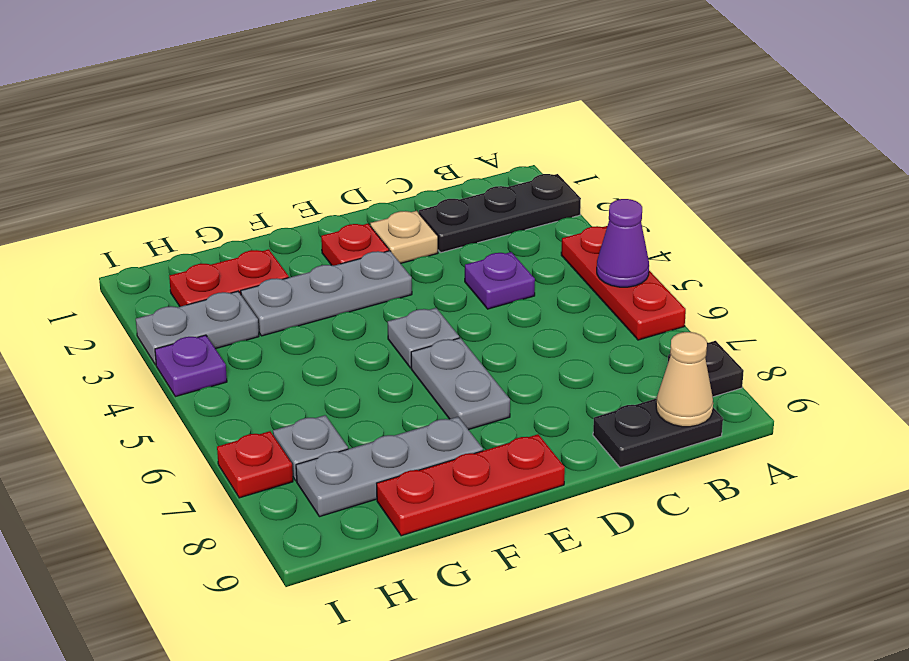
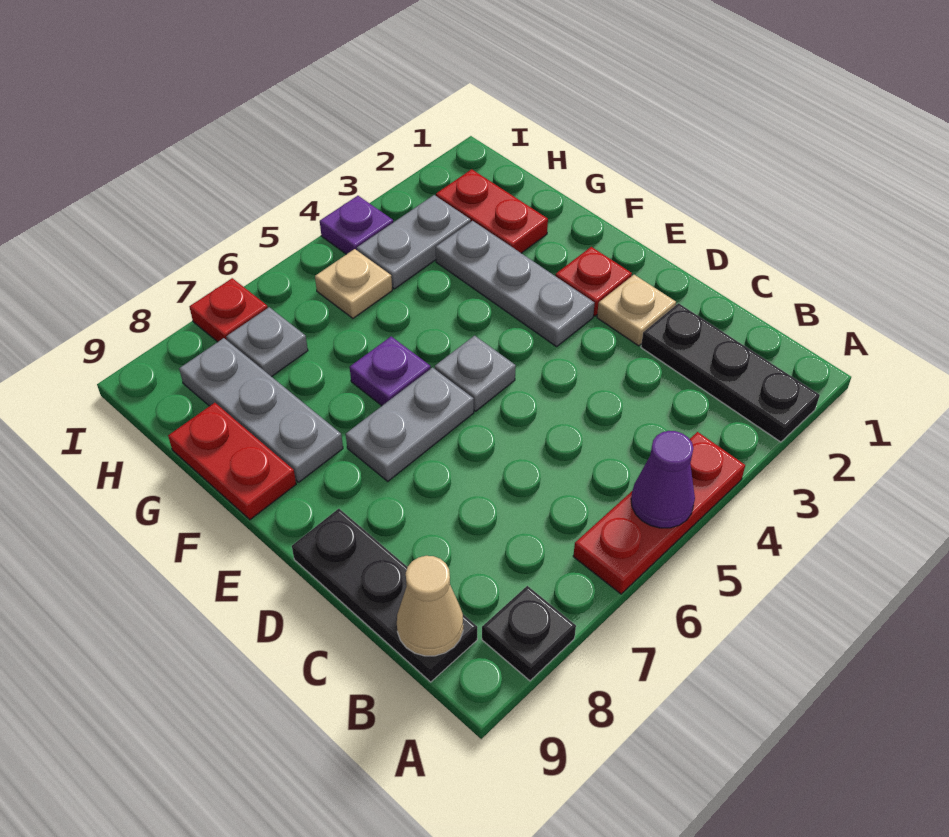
black plate B9:C9 level 1 -> black plate B9:D9 level 1
purple plate C4 level 1 -> purple plate F6 level 1
red plate E9:G9 level 1 -> red plate F9:G9 level 1
grey plate H3:I3 level 1 -> grey plate H3:H4 level 1
none -> tan plate H5 level 1

